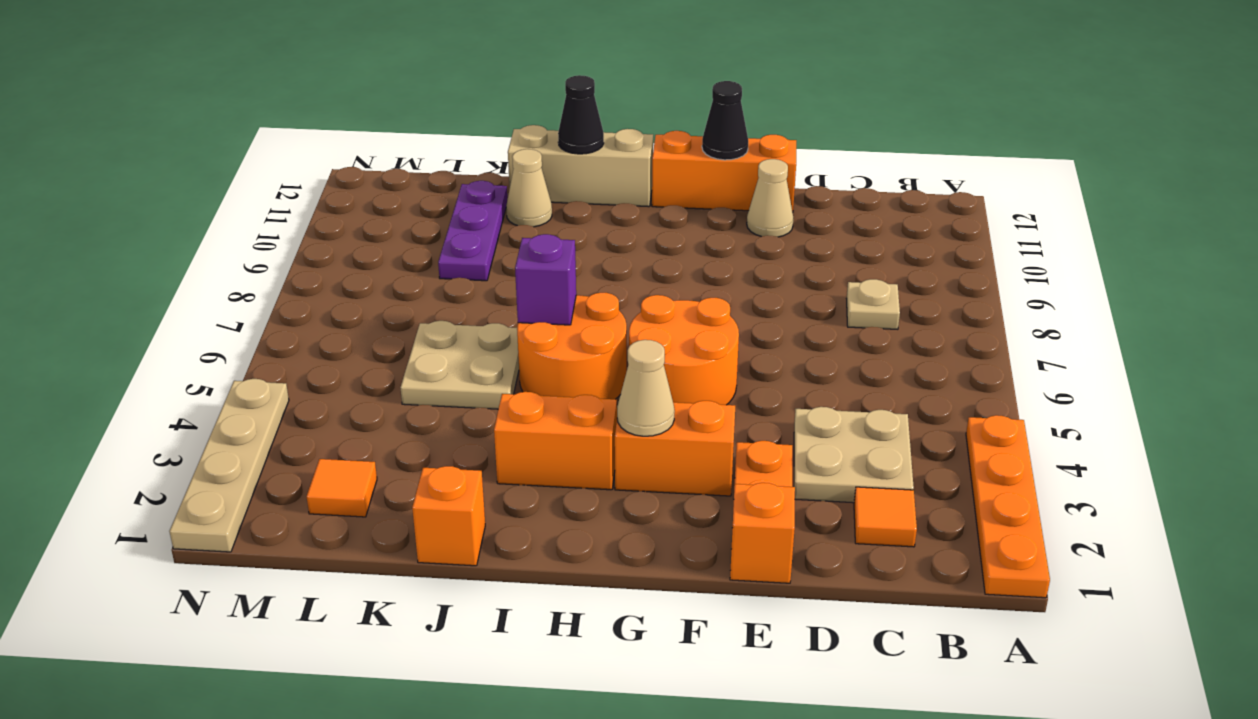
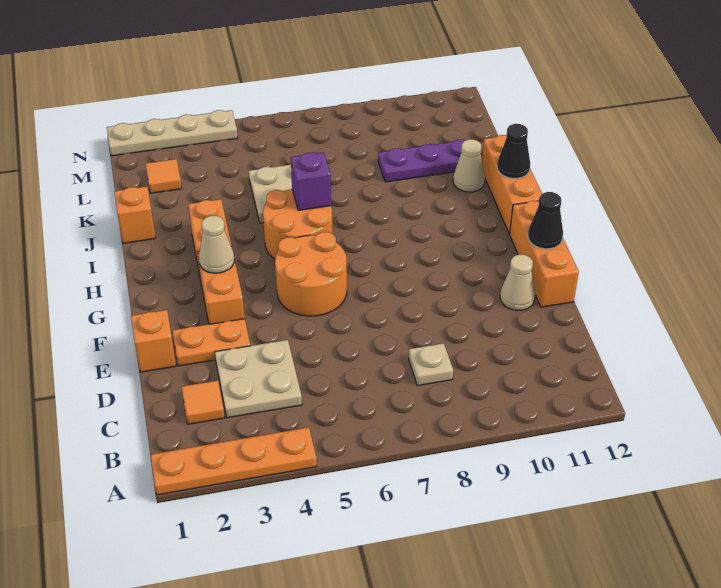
tan brick H12:J12 level 1 -> orange brick H12:J12 level 1

